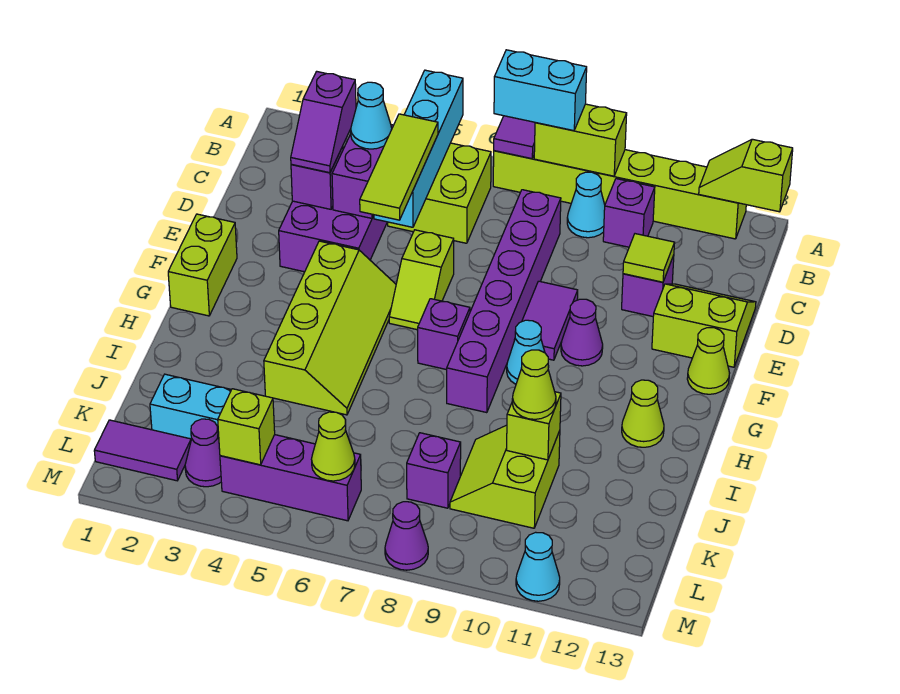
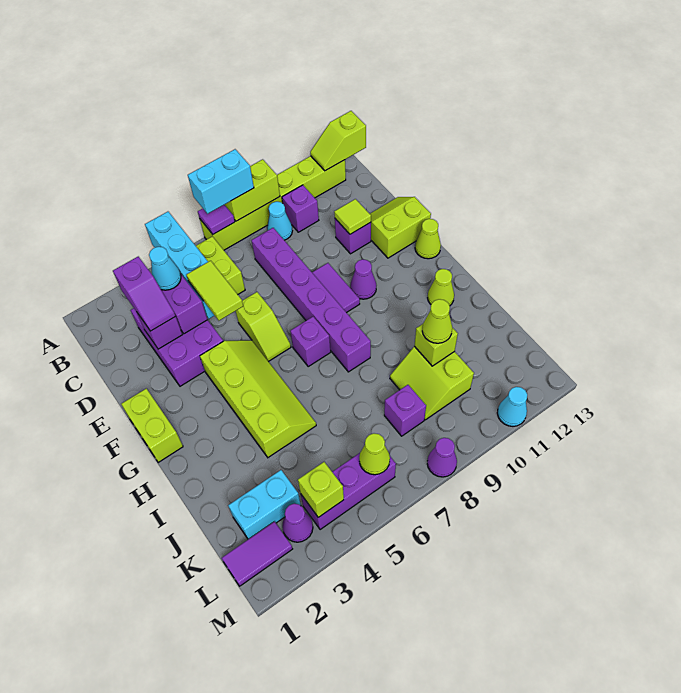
lime tile C5:E5 level 3 -> lime tile D5:E5 level 3
cyan cone G9 level 1 -> none

